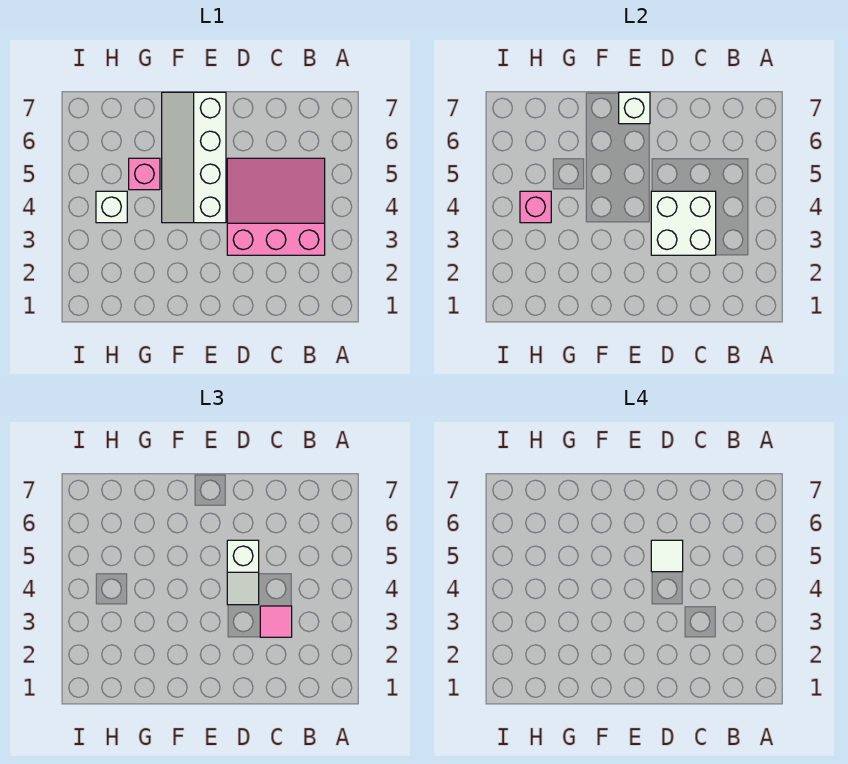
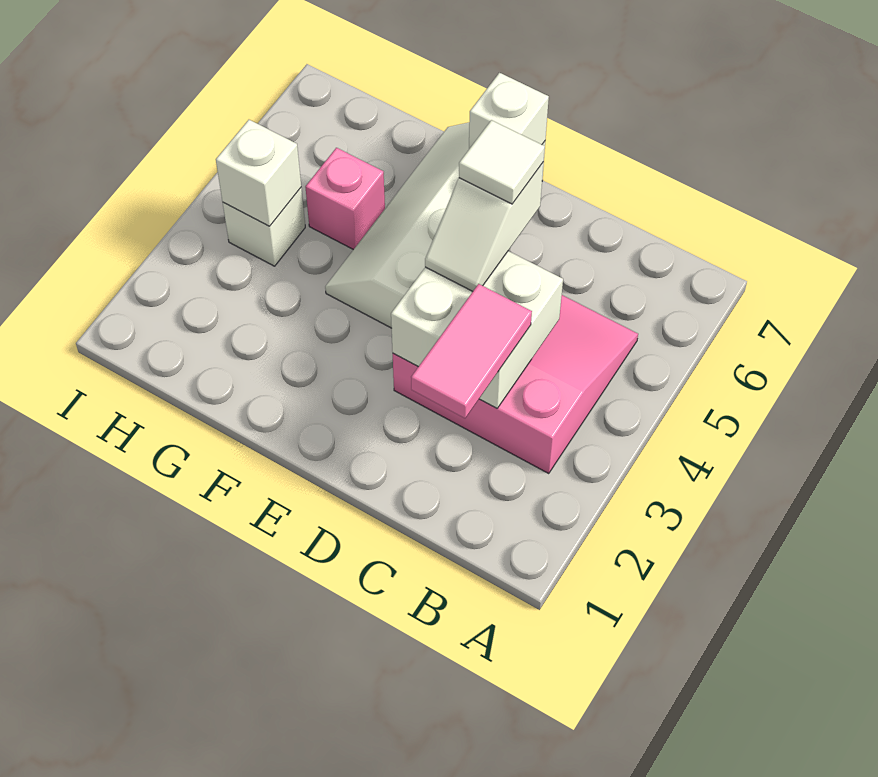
pink tile C3 level 3 -> pink tile C2:C3 level 3
pink brick H4 level 2 -> white brick H4 level 2

